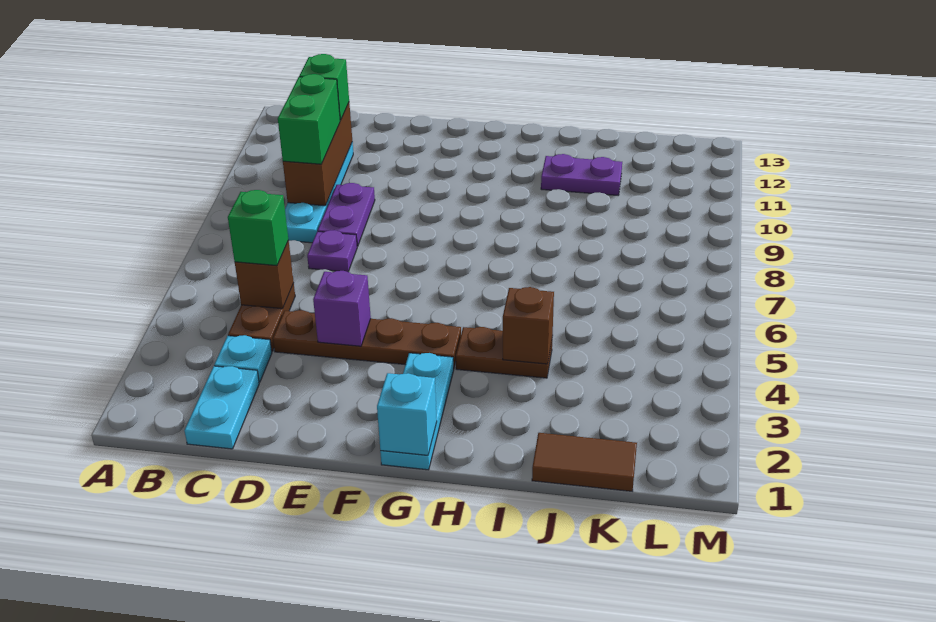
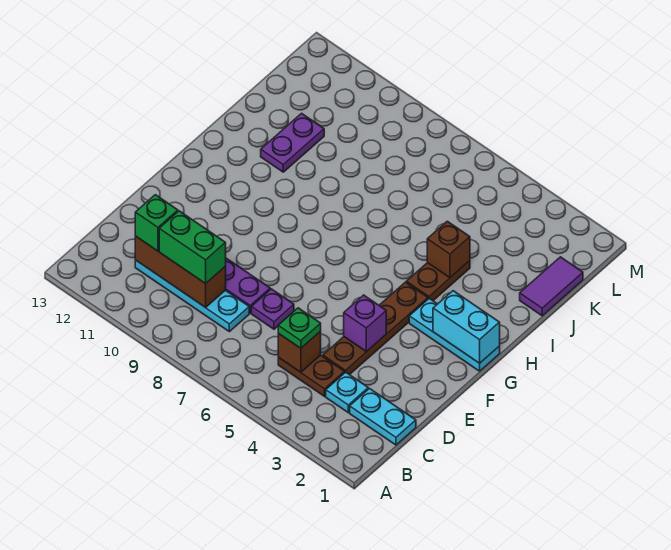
green brick C5 level 3 -> green plate C5 level 3
cyan brick G1 level 2 -> cyan brick G1:G2 level 2
brown tile J1:K1 level 1 -> purple tile J1:K1 level 1

